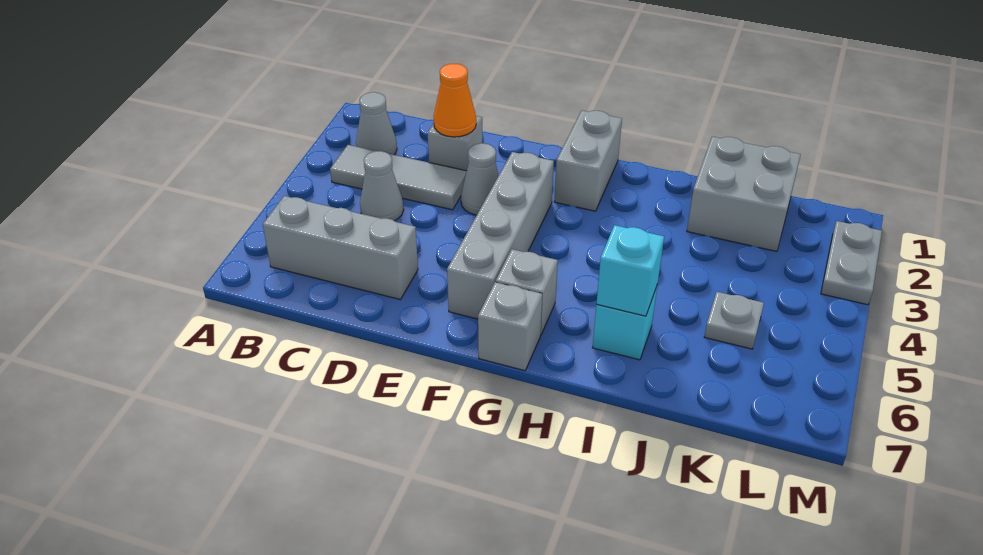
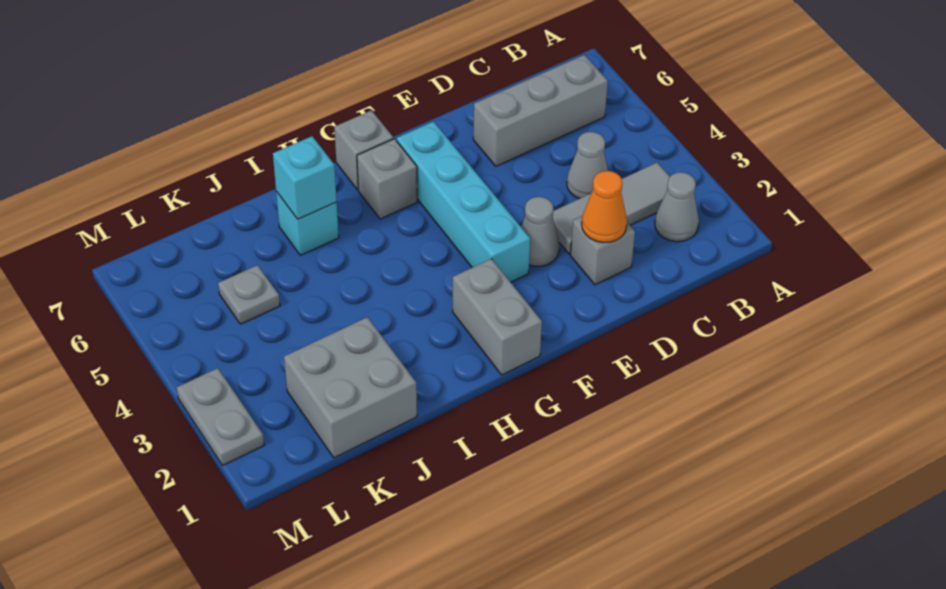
grey brick F3:F6 level 1 -> cyan brick F3:F6 level 1

